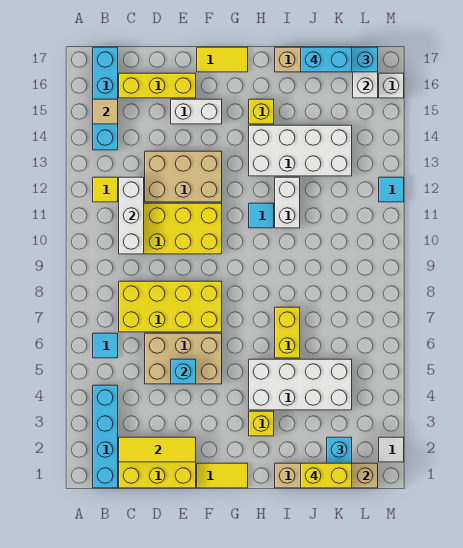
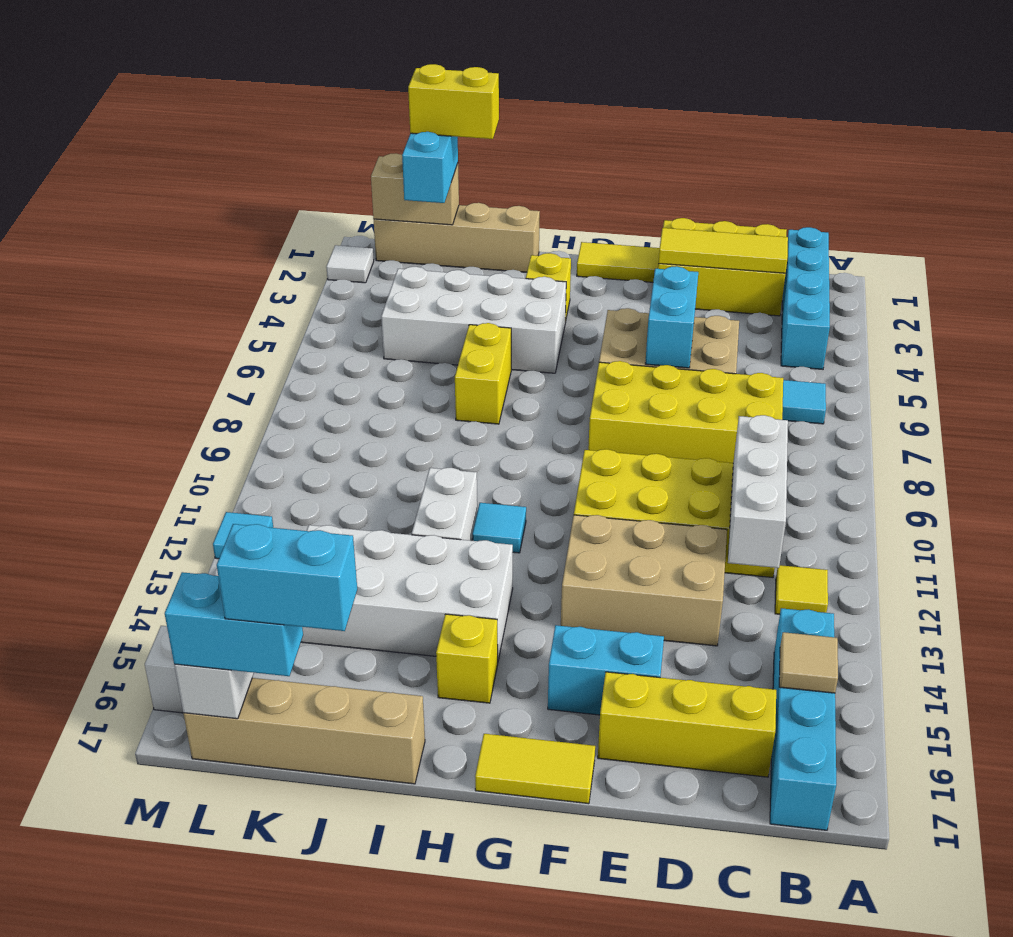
cyan brick E5 level 2 -> cyan brick E5:E6 level 2
white brick E15:F15 level 1 -> cyan brick E15:F15 level 1

